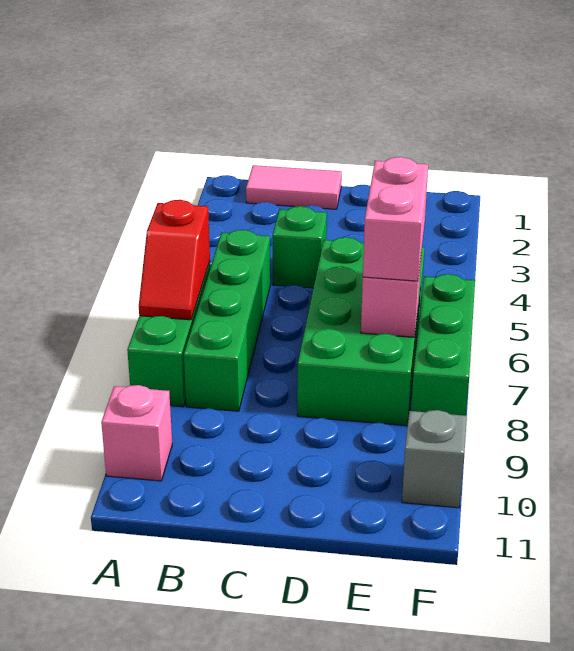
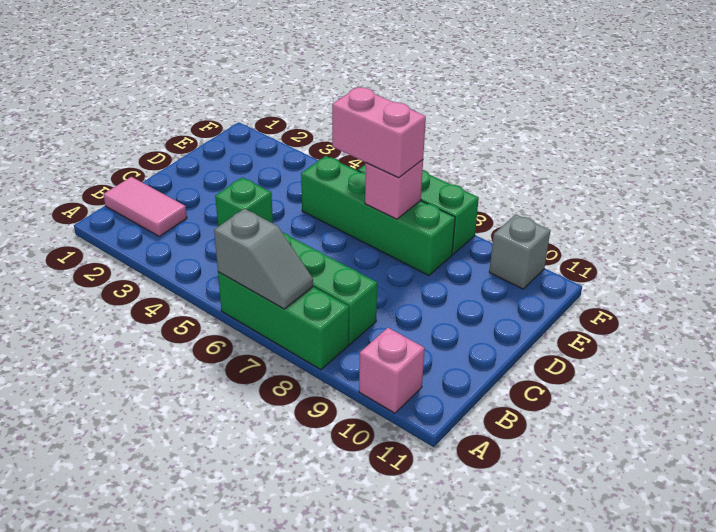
red slope A6:A7 level 2 top 6 -> grey slope A6:A7 level 2 top 6
pink tile B1:C1 level 1 -> pink tile B1:B2 level 1
green brick D5:E8 level 1 -> green brick E5:E8 level 1

